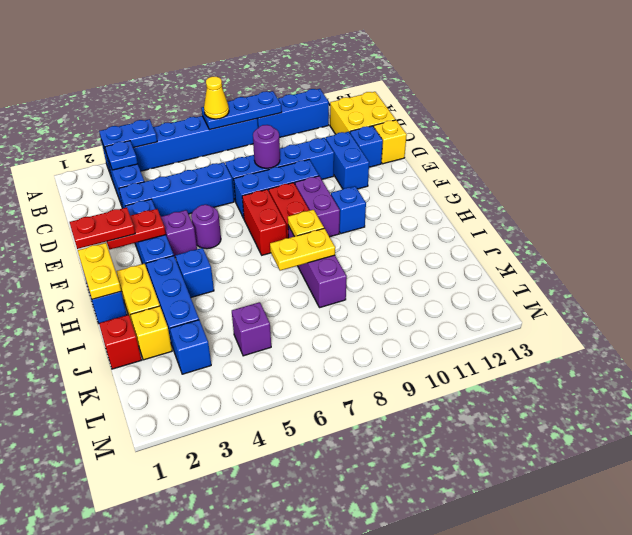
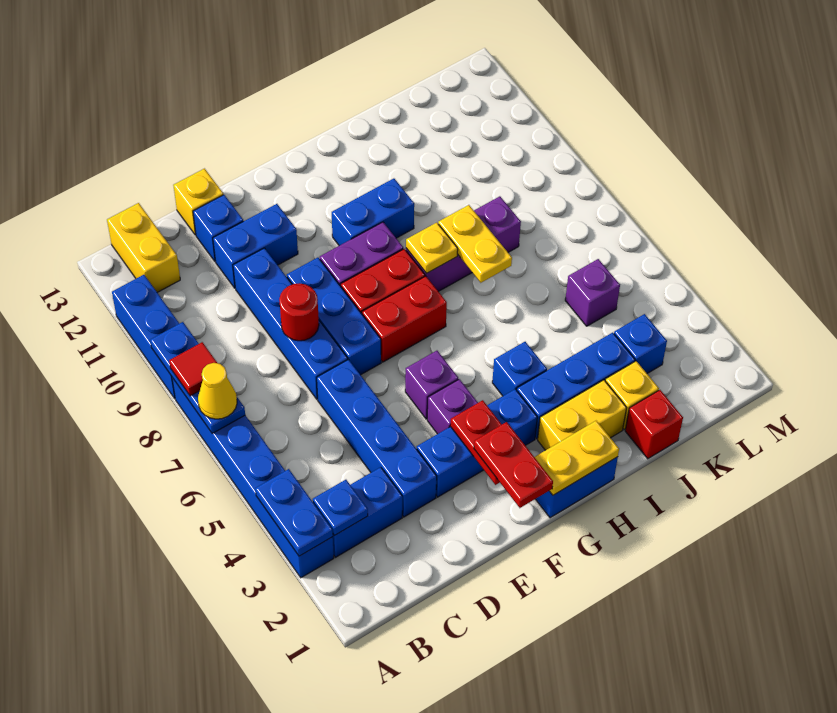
none -> red tile A8 level 3
yellow brick B12:C13 level 1 -> yellow brick B12:B13 level 1
purple round brick D8 level 2 -> red round brick D8 level 2
purple round brick F5 level 1 -> purple brick F5 level 1
blue brick G10 level 1 -> blue brick G10:H10 level 1

